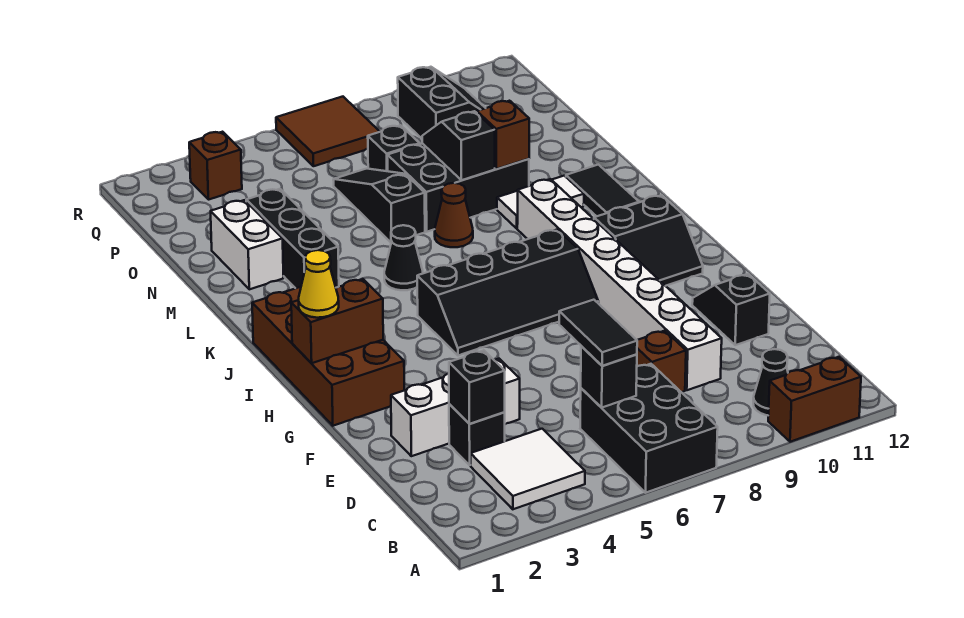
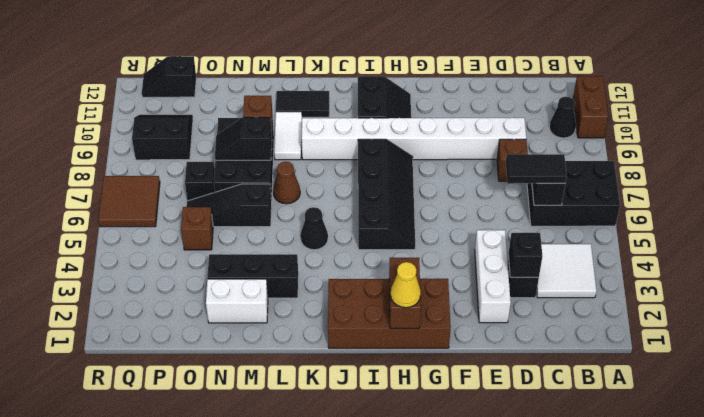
black slope E11:F11 level 1 top E -> black slope P12:Q12 level 1 top P
brown brick Q3 level 1 -> brown brick O5 level 1

